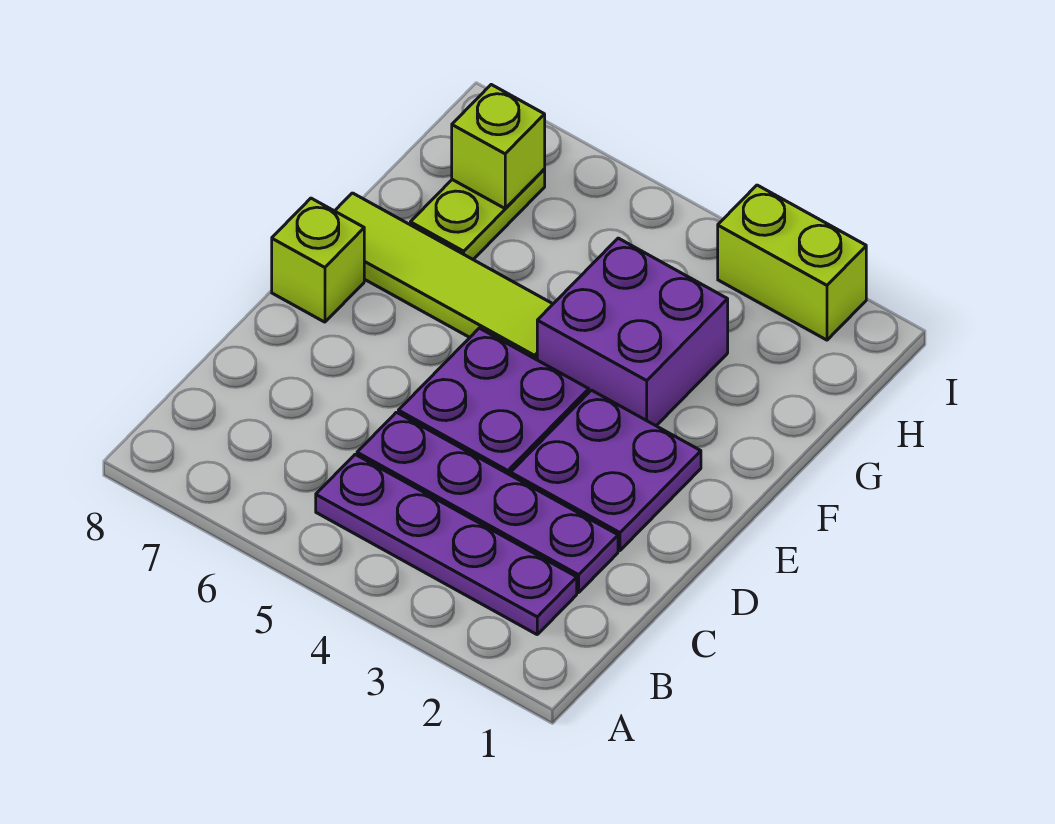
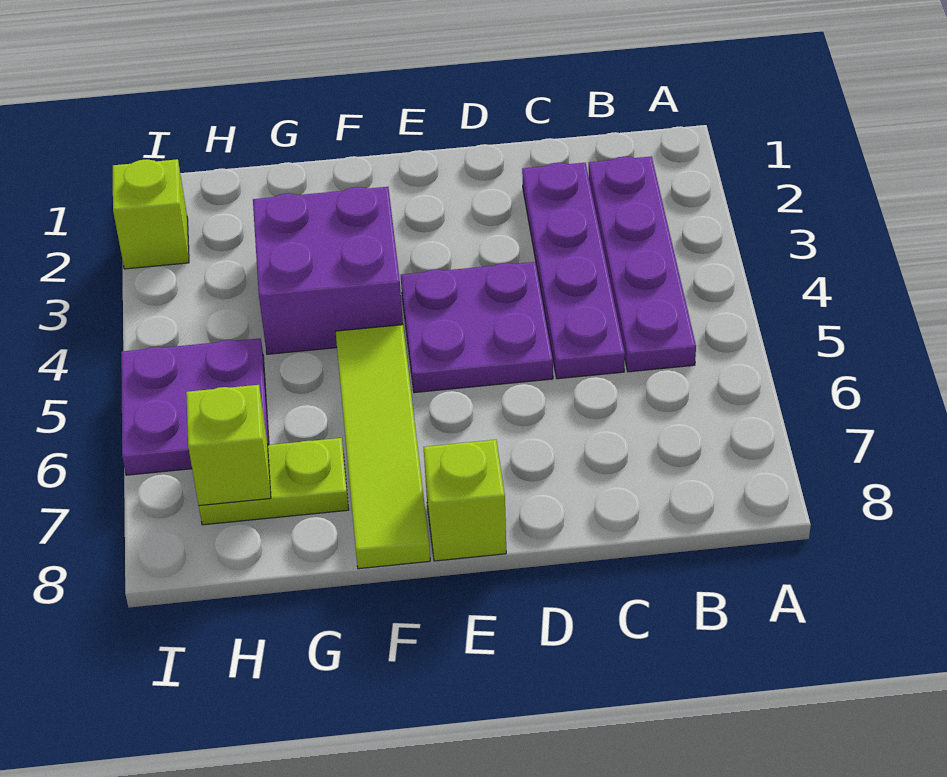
purple plate D2:E3 level 1 -> purple plate H5:I6 level 1
lime brick I2:I3 level 1 -> lime brick I2 level 1

